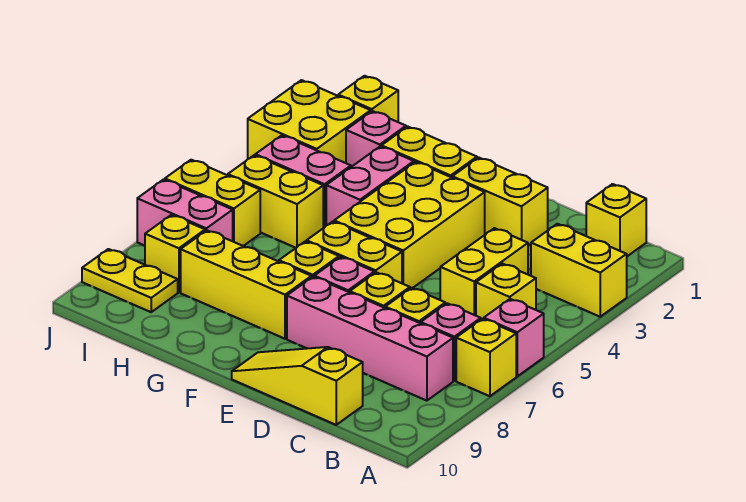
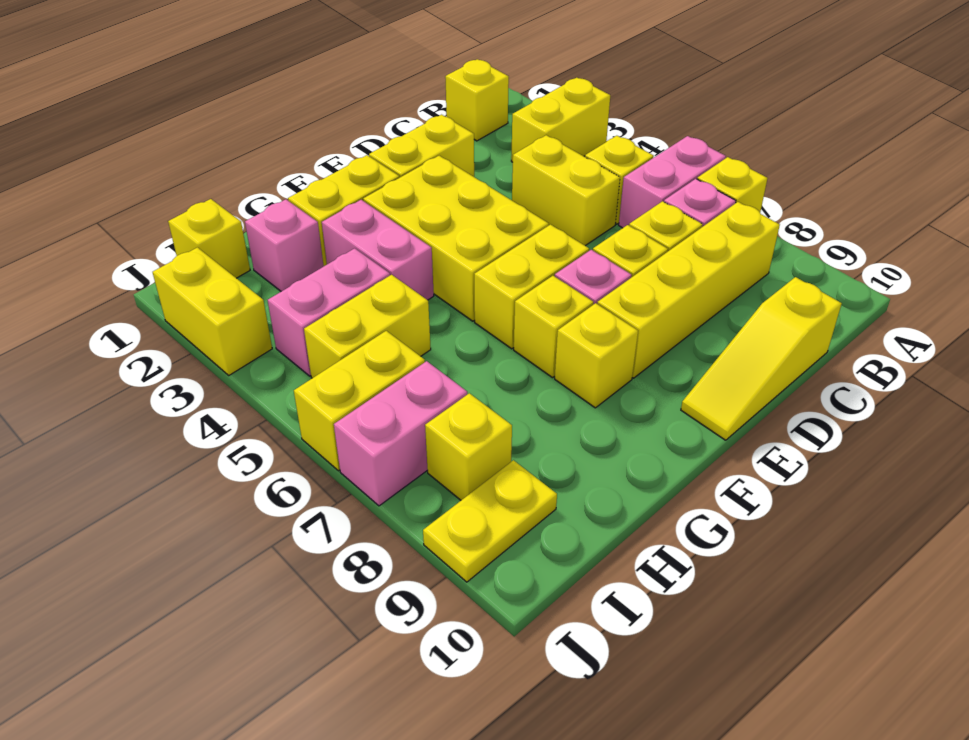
pink brick A6 level 1 -> pink brick A6:B6 level 1
pink brick B8:E8 level 1 -> yellow brick B8:E8 level 1
yellow brick F8:H8 level 1 -> yellow brick F8 level 1
yellow brick I2:J3 level 1 -> yellow brick J2:J3 level 1

